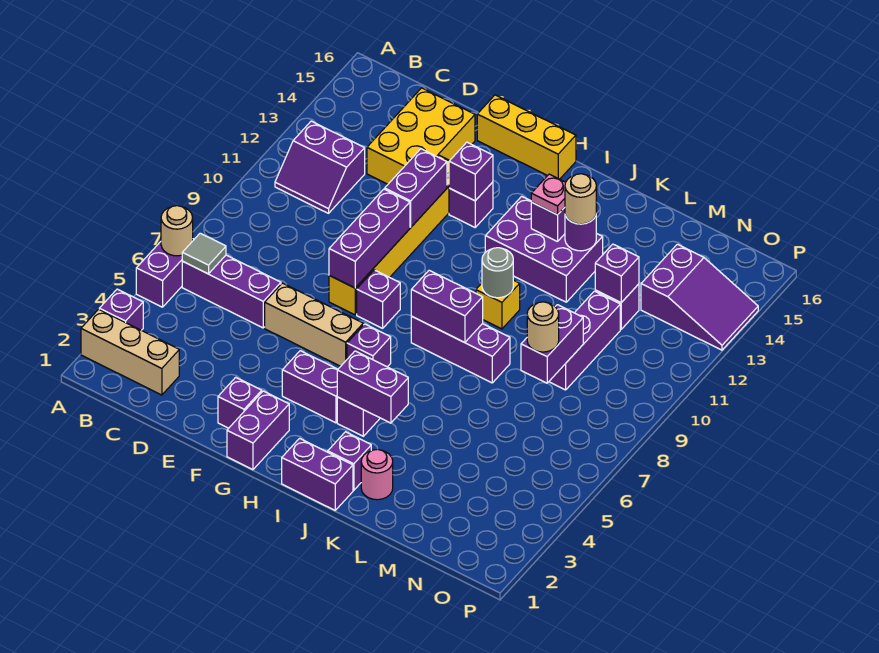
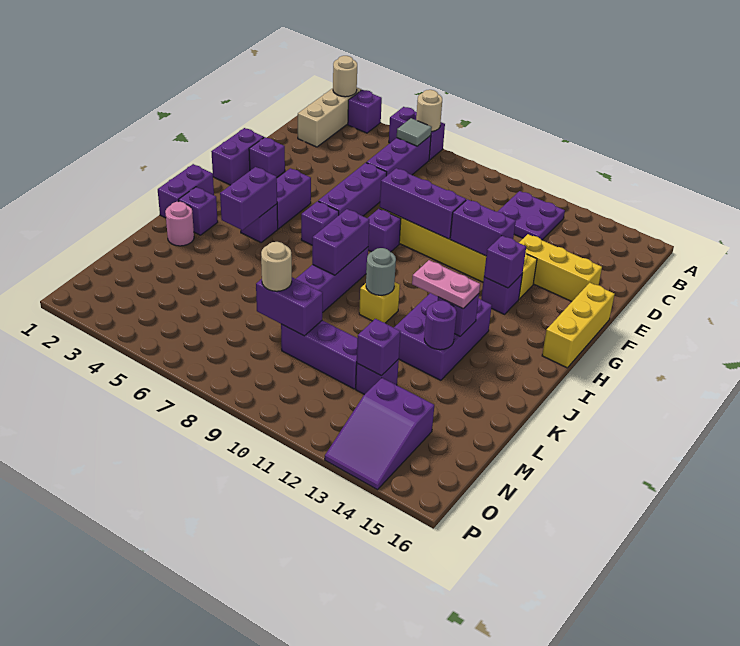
purple slope B11:C12 level 1 top 12 -> purple plate B11:C12 level 1
yellow brick D13:E15 level 1 -> yellow brick E13:E15 level 1
tan brick E6:G6 level 1 -> purple brick E6:G6 level 1
purple brick G1:G2 level 1 -> purple brick F1:G1 level 1
pink plate J13 level 3 -> pink plate J12:J13 level 3
tan round brick K13 level 3 -> tan round brick A2 level 2

